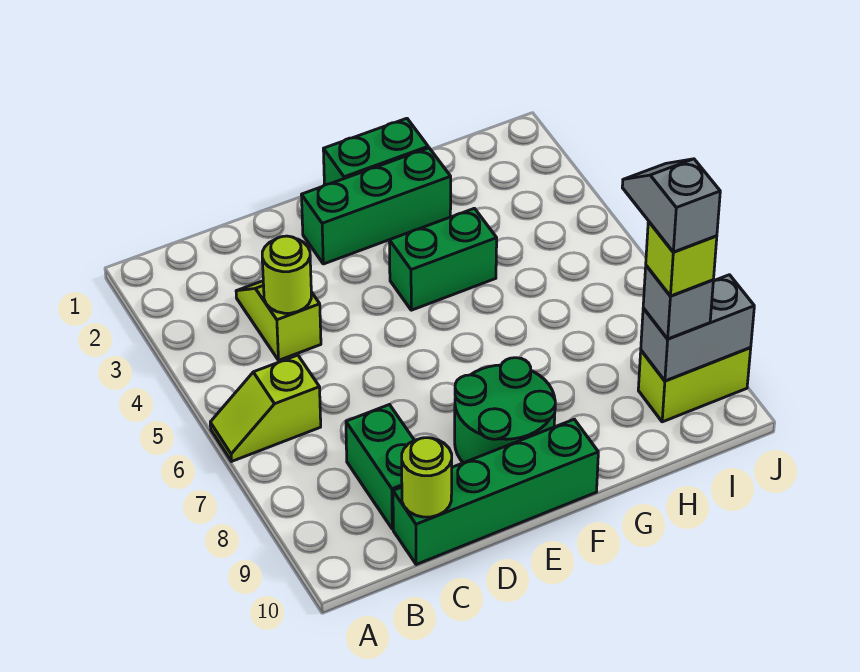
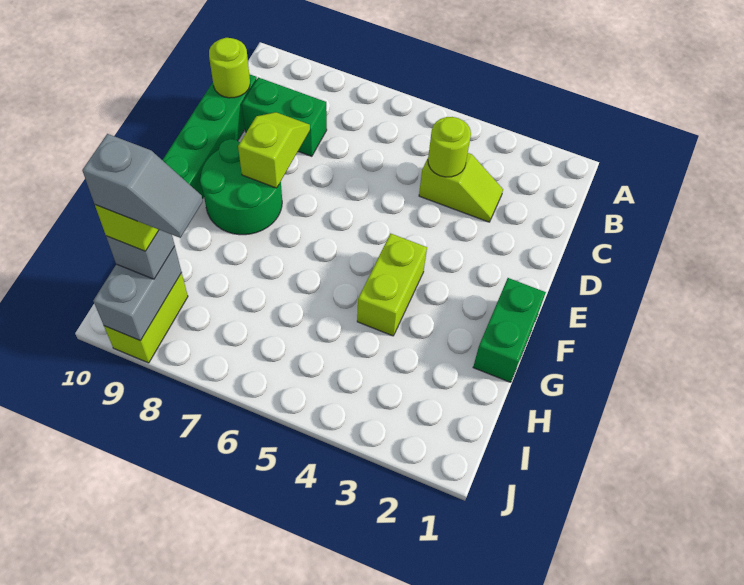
lime slope A6:B6 level 1 top B -> lime slope D8:E8 level 2 top E
green brick E2:G2 level 1 -> none
green brick F4:G4 level 1 -> lime brick F4:G4 level 1

